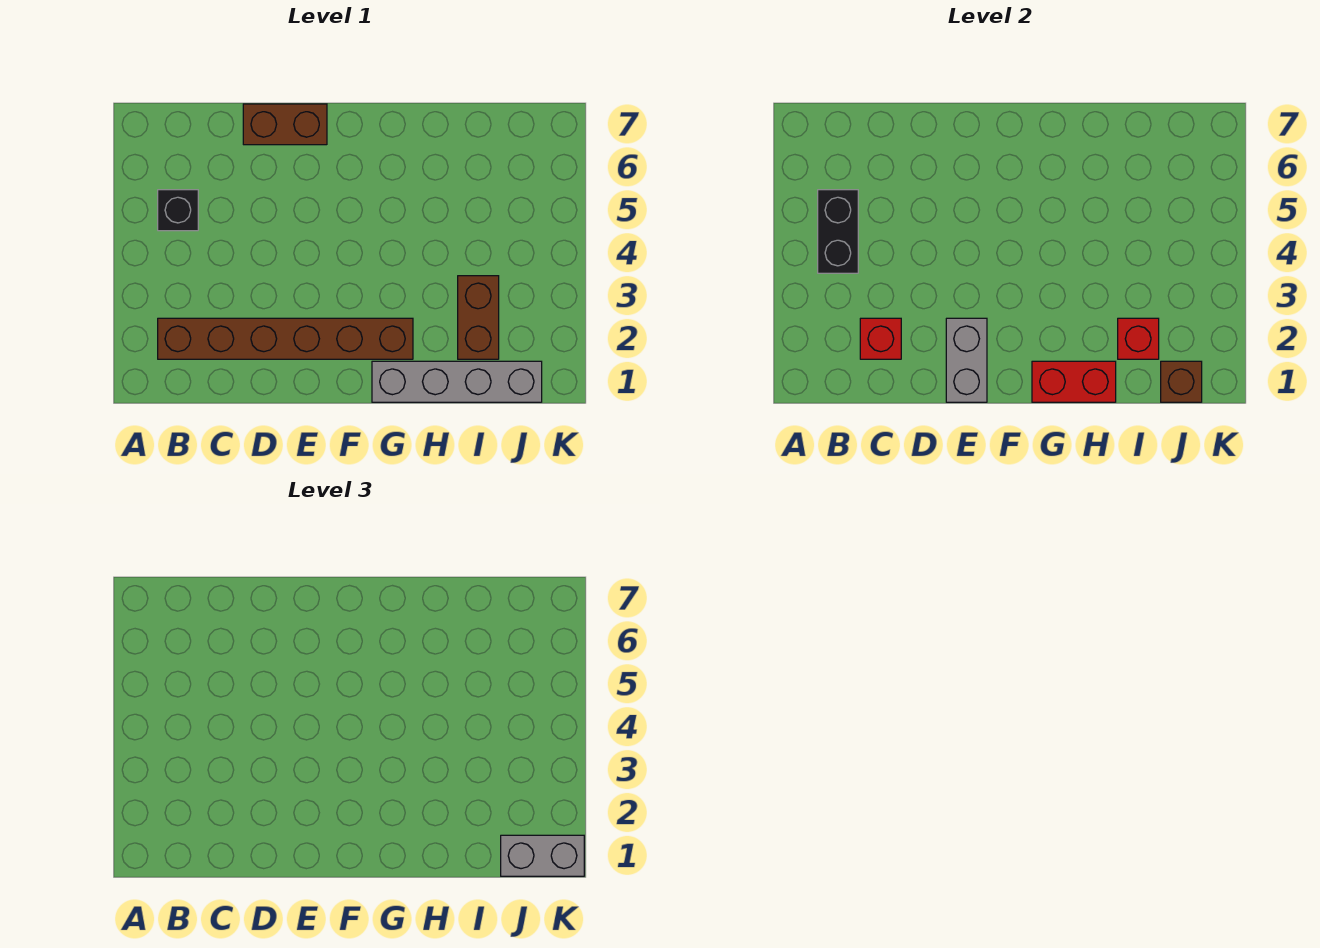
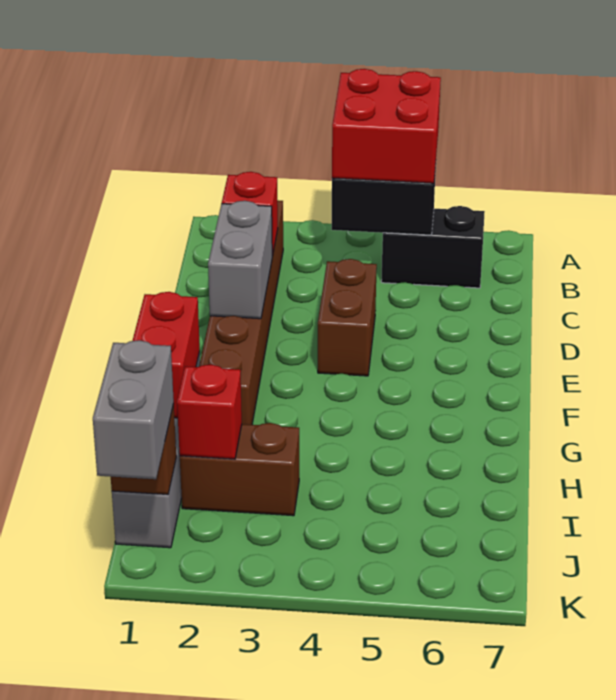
none -> red brick A4:B5 level 3
black brick B5 level 1 -> black brick B5:B6 level 1
brown brick D7:E7 level 1 -> brown brick D4:E4 level 1
grey brick E1:E2 level 2 -> grey brick D2:E2 level 2

